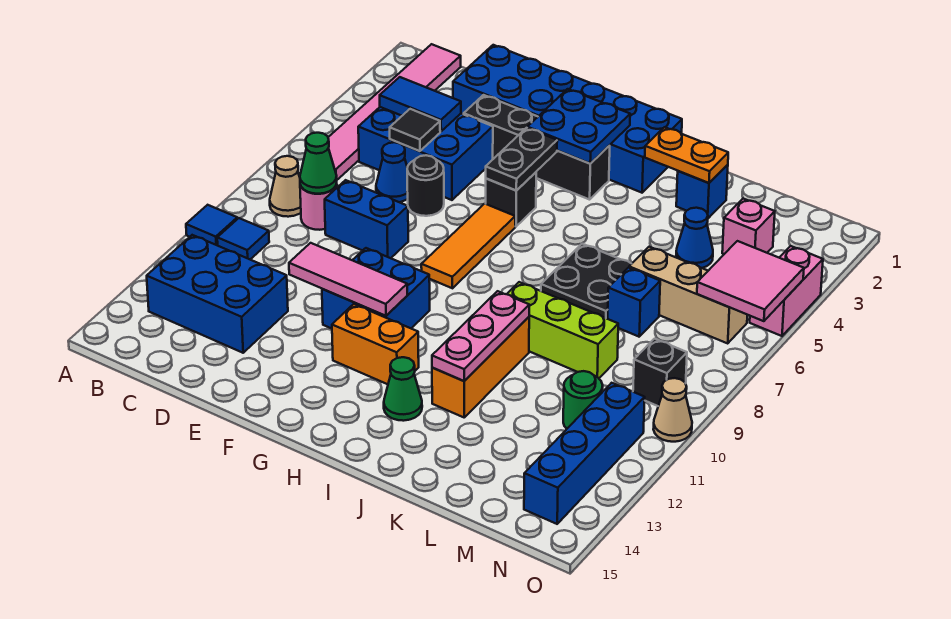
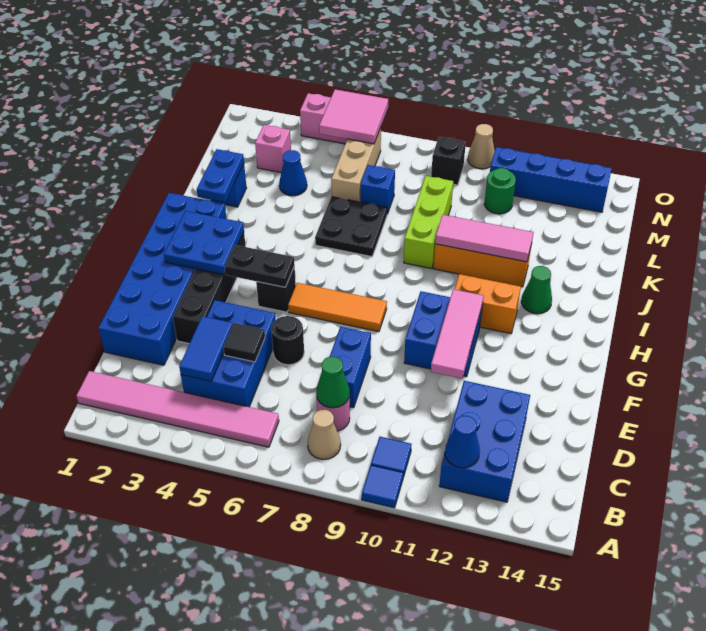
blue cone D6 level 1 -> blue cone B12 level 2
orange brick G12:H12 level 1 -> orange brick H11:H12 level 1
orange plate J2:K2 level 2 -> blue plate J2:K2 level 2
pink plate J10:J12 level 2 -> pink tile J10:J12 level 2

